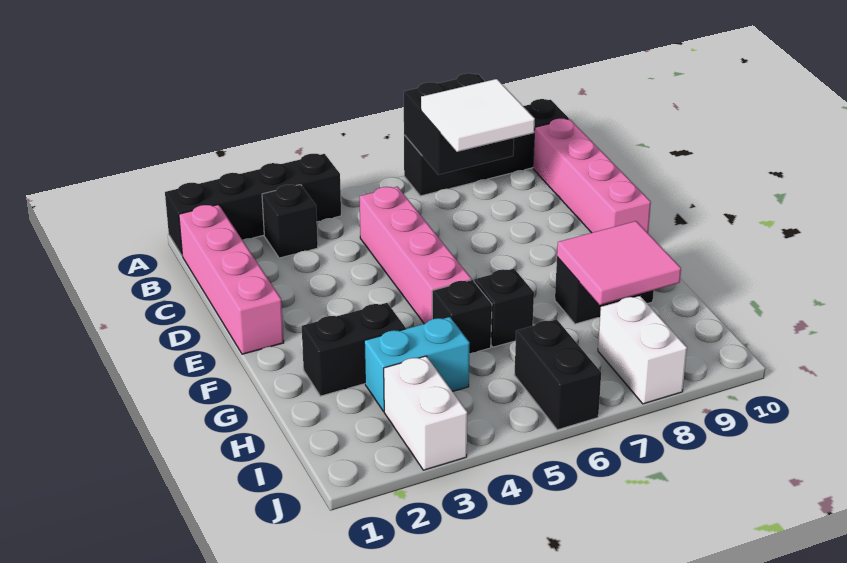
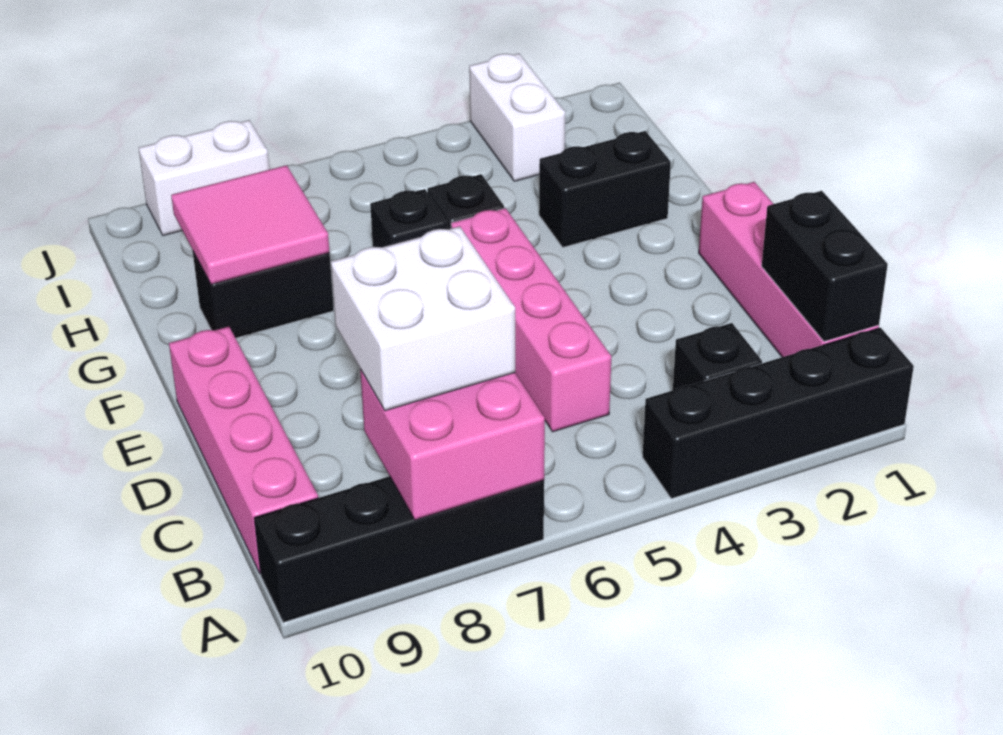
black brick A7:B8 level 2 -> pink brick A7:B8 level 2
white tile B7:C8 level 3 -> white brick B7:C8 level 3
cyan brick H3:H4 level 1 -> none
black brick I6:J6 level 1 -> black brick B1:C1 level 2
white brick I8:J8 level 1 -> white brick J8:J9 level 1

